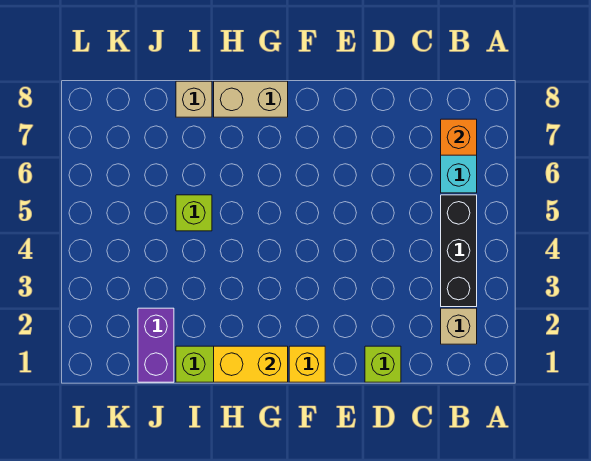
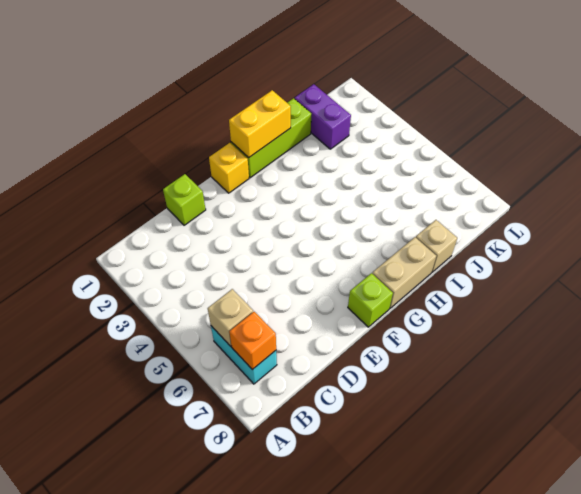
tan brick B2 level 1 -> tan brick B6 level 2
black brick B3:B5 level 1 -> none
lime brick I5 level 1 -> lime brick F8 level 1

